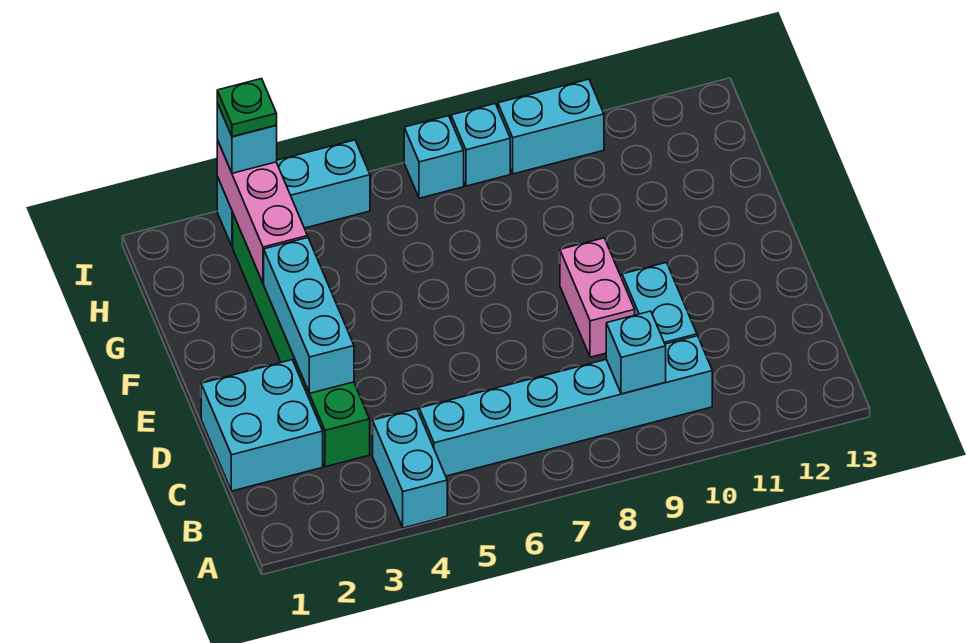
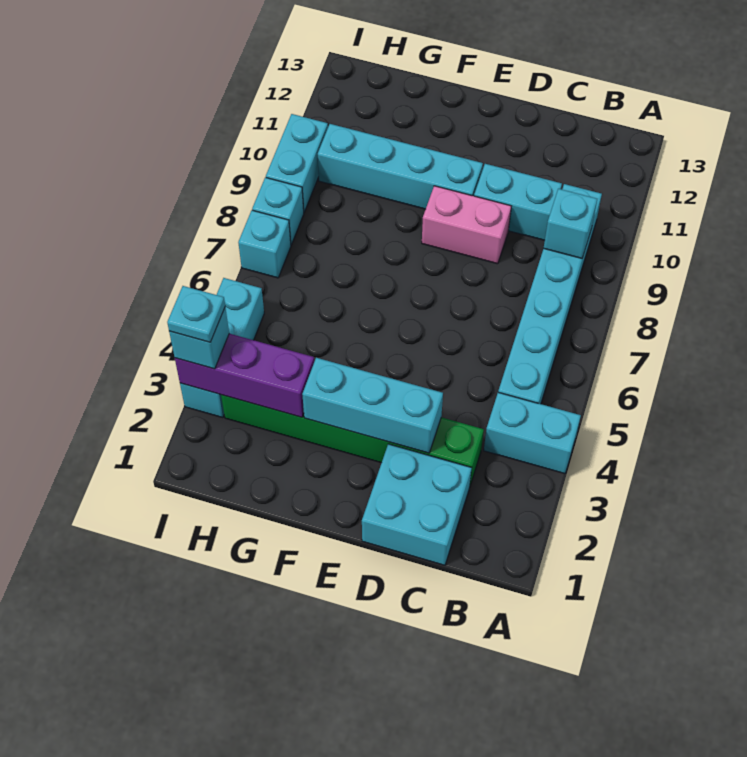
none -> cyan brick E10:H10 level 1
pink brick G3:I3 level 2 -> purple brick G3:I3 level 2
green plate I3 level 4 -> cyan plate I3 level 4

